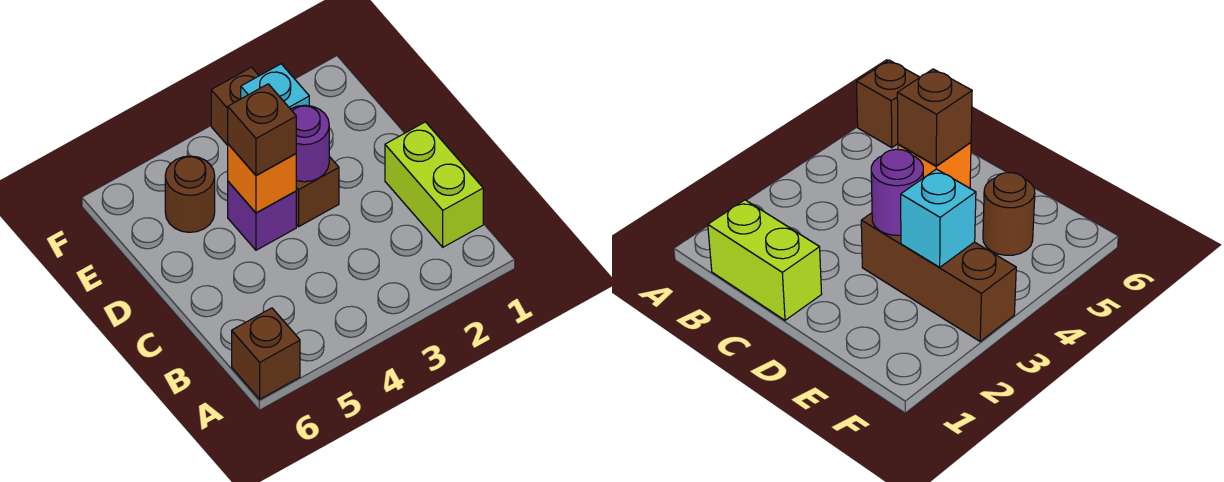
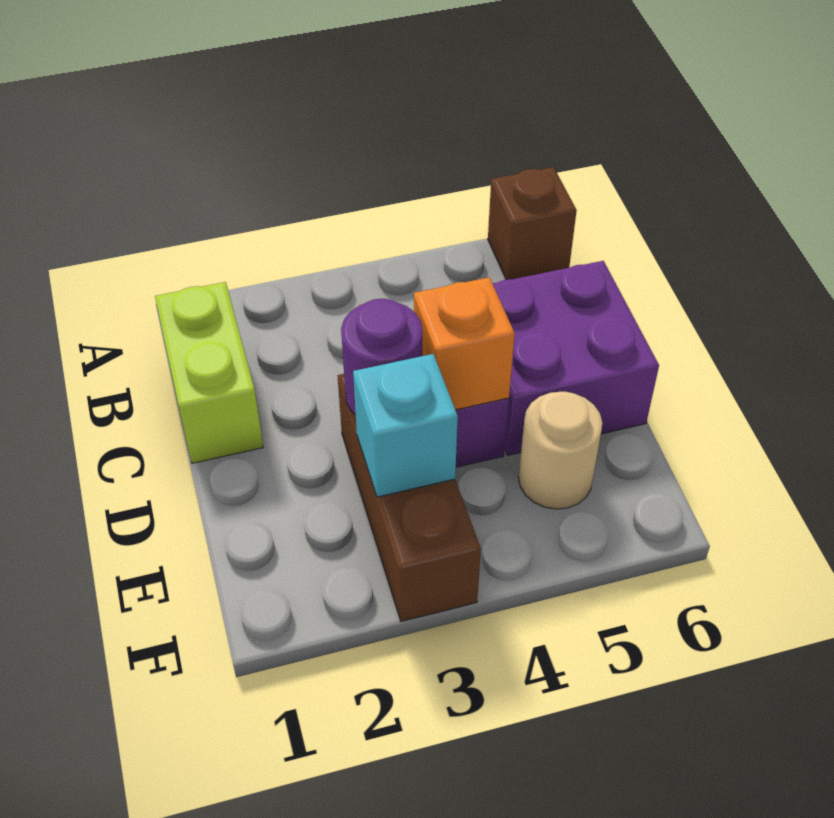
none -> purple brick C5:D6 level 1
brown brick D4 level 3 -> none
brown round brick E5 level 1 -> tan round brick E5 level 1

